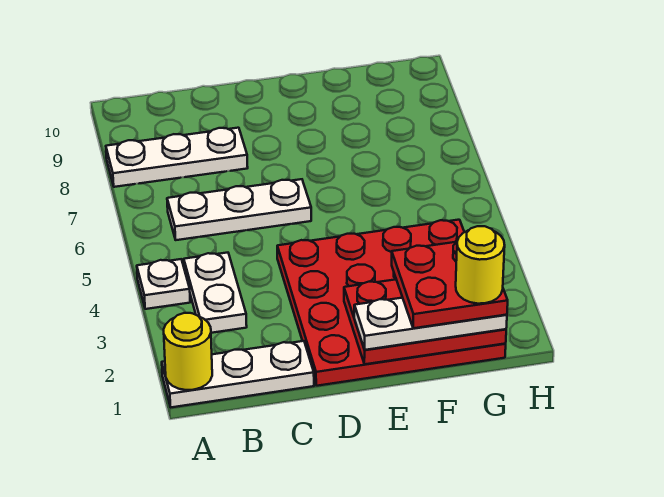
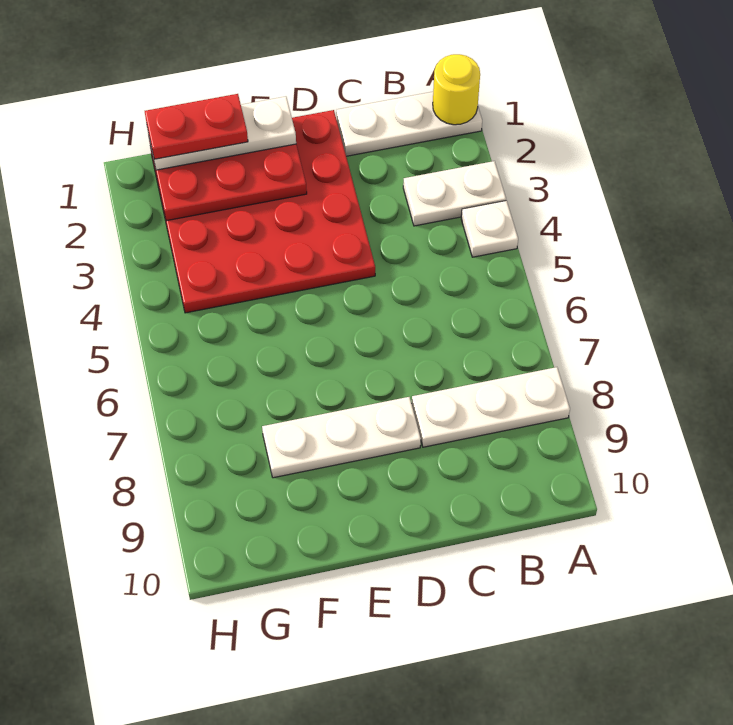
white plate B3:B4 level 1 -> white plate A3:B3 level 1
white plate B6:D6 level 1 -> white plate D8:F8 level 1
red plate F1:G2 level 4 -> red plate F1:G1 level 4
yellow round brick G1 level 5 -> none

